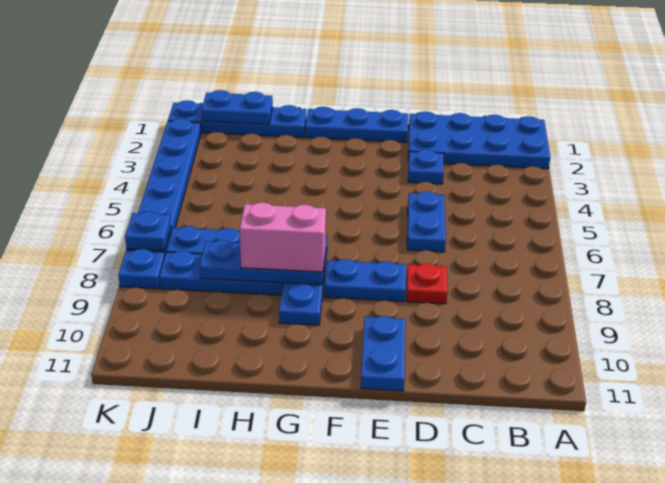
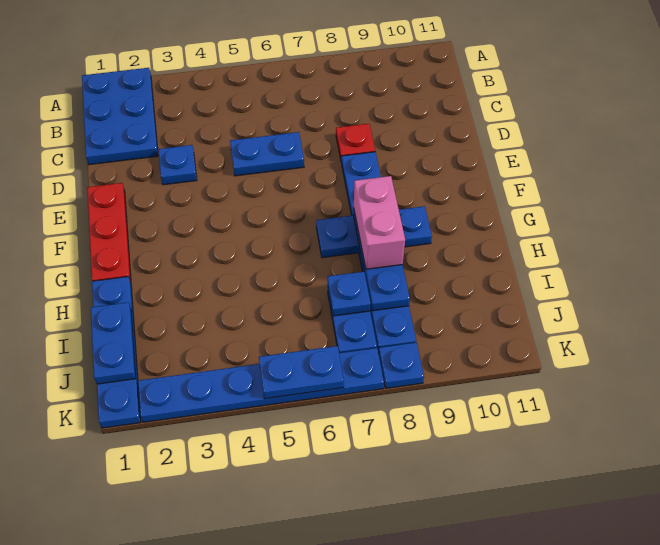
blue plate A1:D2 level 1 -> blue plate A1:C2 level 1
blue plate E1:G1 level 1 -> red plate E1:G1 level 1
blue plate E10:E11 level 1 -> blue plate K5:K6 level 2
blue plate K7 level 2 -> blue plate I7 level 2

